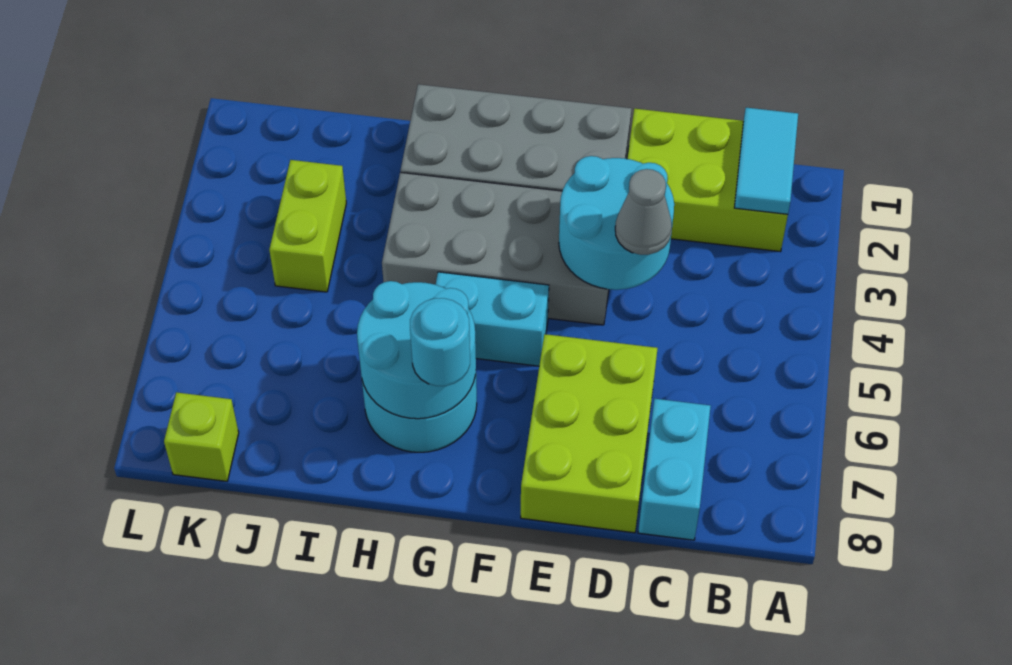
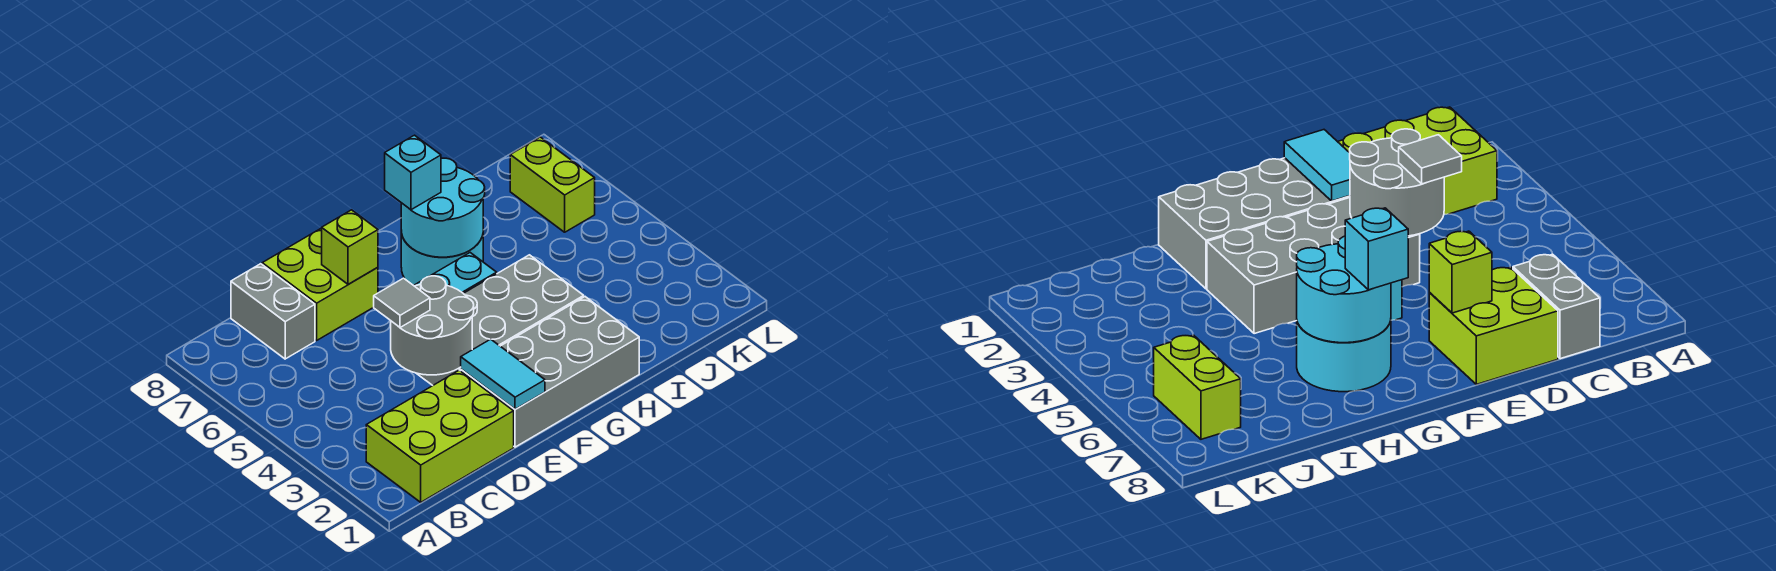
cyan tile B1:B2 level 2 -> cyan tile E1:E2 level 2
cyan brick C7:C8 level 1 -> grey brick C7:C8 level 1
cyan round brick D3:E4 level 2 -> grey round brick D3:E4 level 2
grey cone D4 level 3 -> grey tile D4 level 3
lime brick D6:E8 level 1 -> lime brick D7:E8 level 1
cyan round brick G7 level 3 -> cyan brick G7 level 3
lime brick J3:J4 level 1 -> lime brick K6:K7 level 1
lime brick K8 level 1 -> lime brick E7 level 2

